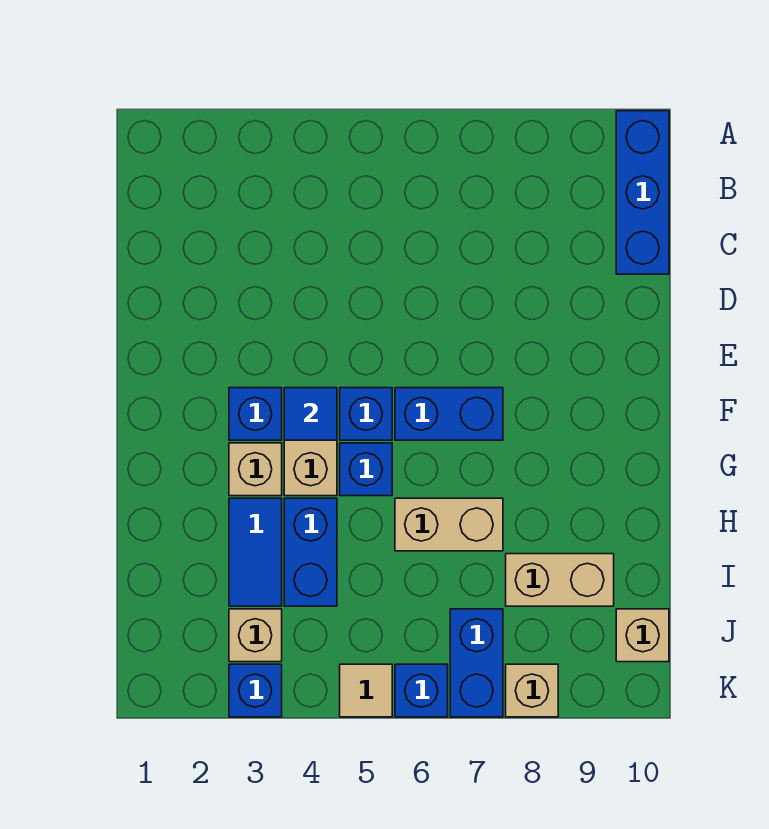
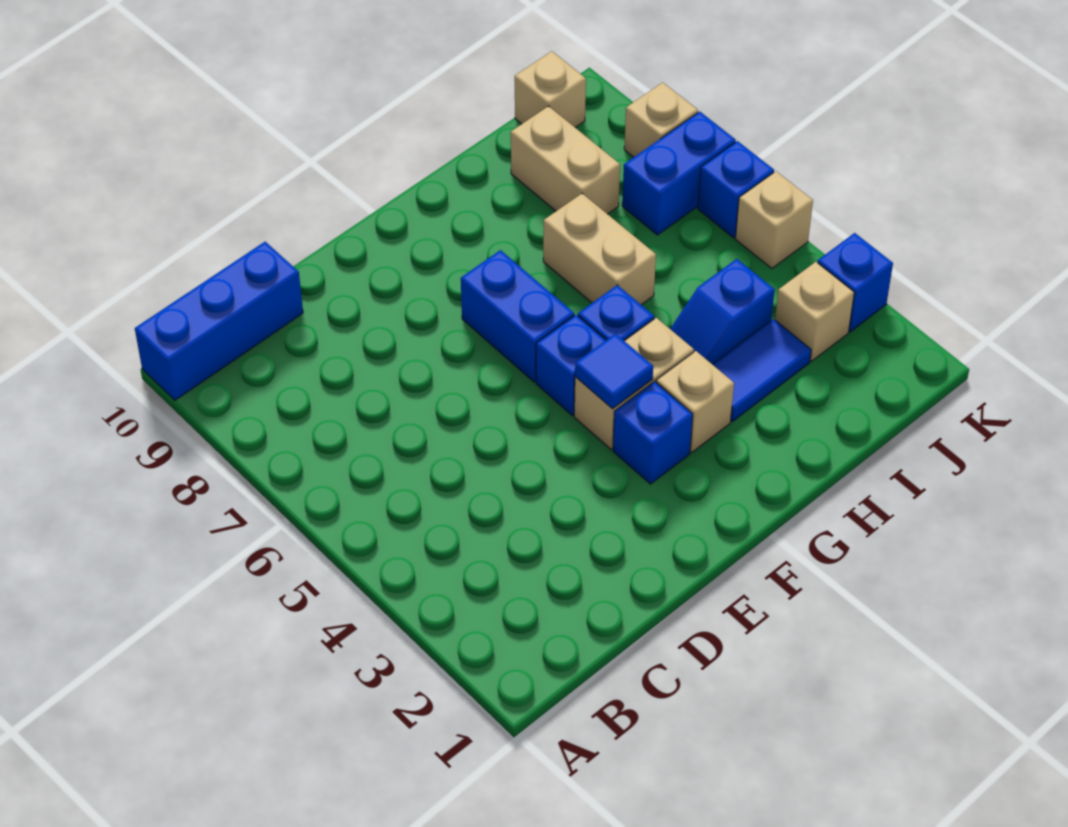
blue brick H4:I4 level 1 -> blue slope H4:I4 level 1 top I
tan tile K5 level 1 -> tan brick K5 level 1

